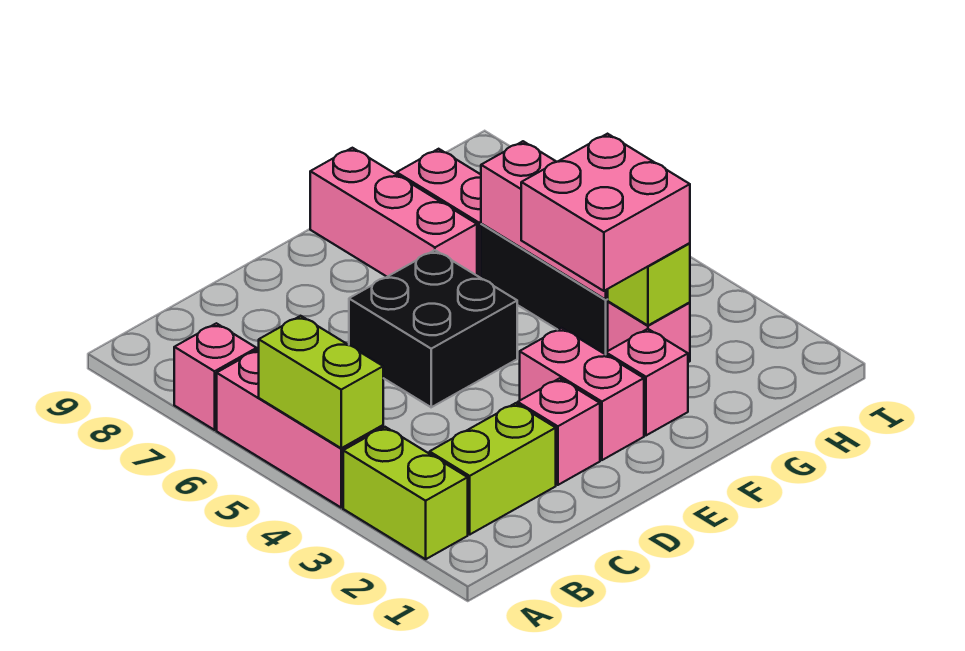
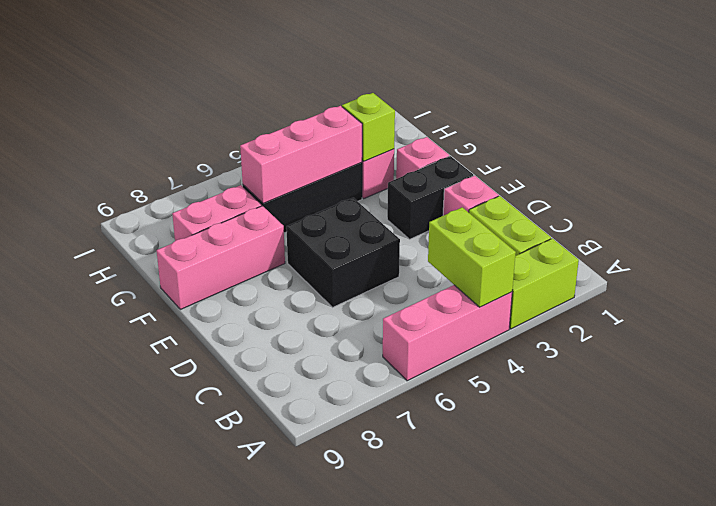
lime brick A4:A5 level 2 -> lime brick A4:B4 level 2
pink brick A7 level 1 -> none
pink brick E2:E3 level 1 -> black brick E2:E3 level 1
pink brick F3:G4 level 3 -> none

